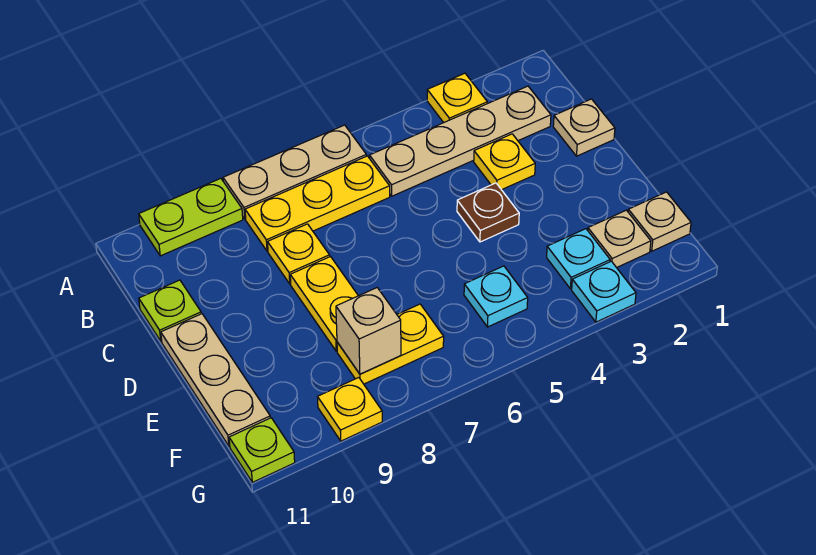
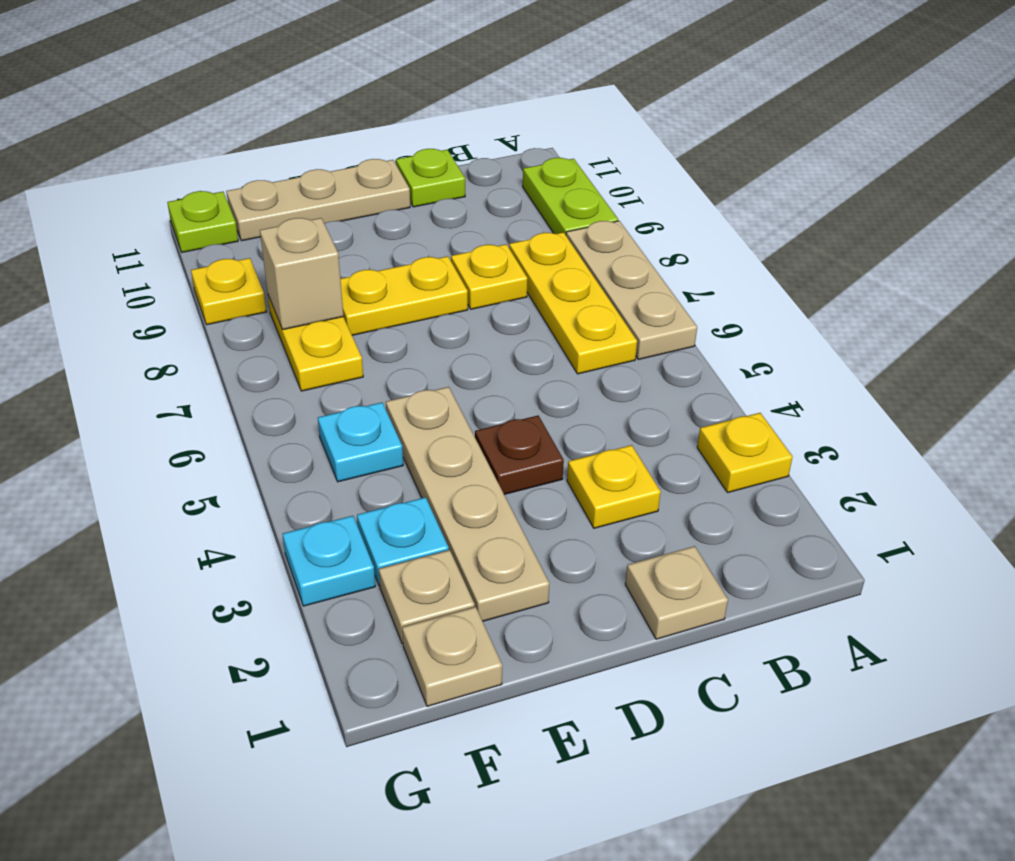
tan plate B2:B5 level 1 -> tan plate E2:E5 level 1

